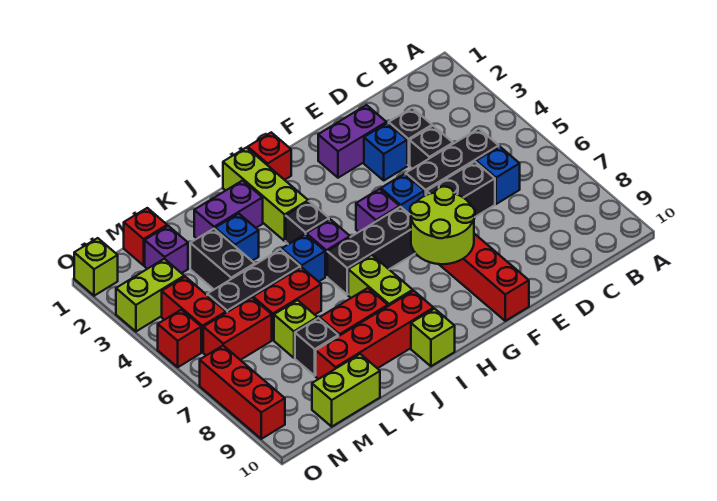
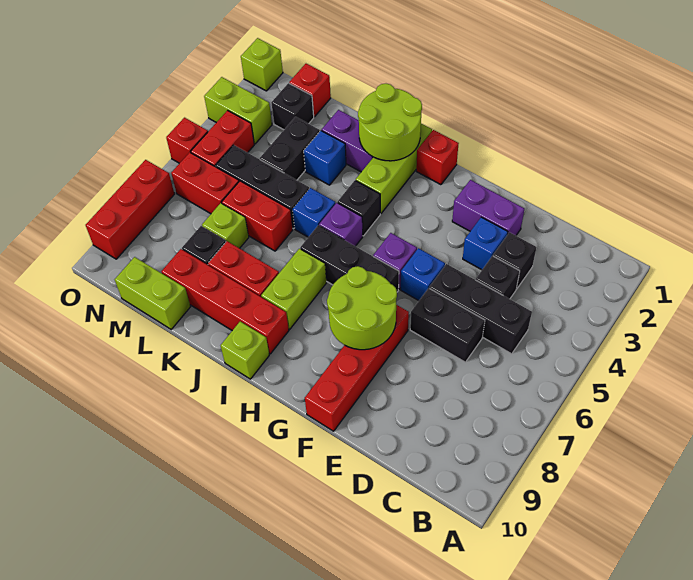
blue brick C6 level 1 -> none
none -> lime round brick I1:J2 level 2
purple brick M2 level 1 -> black brick M2 level 1

